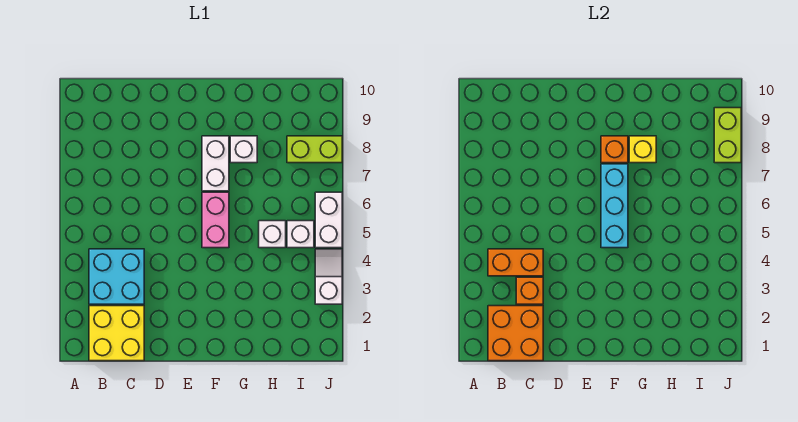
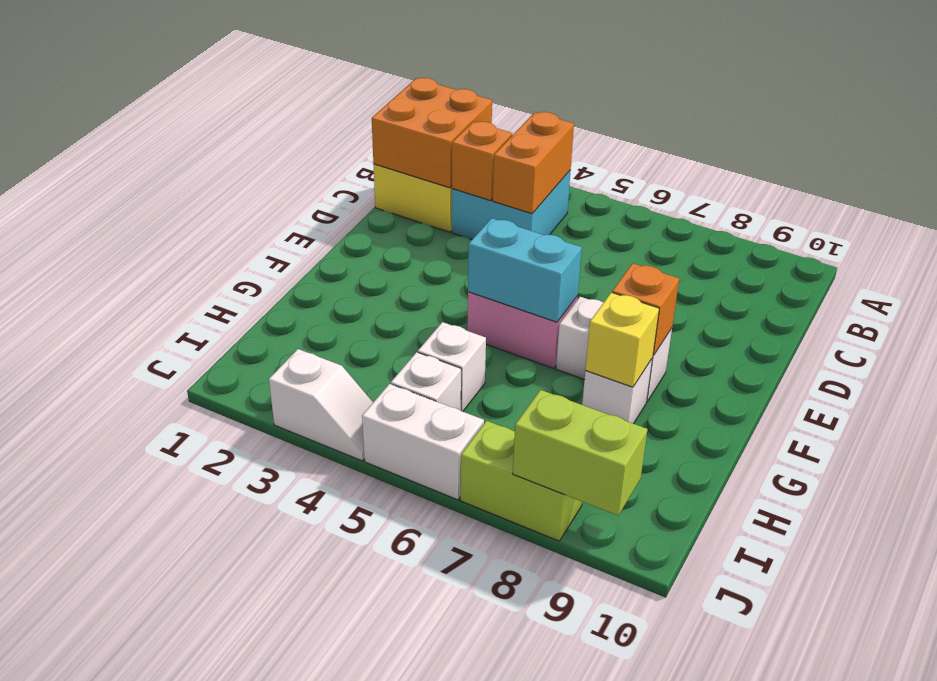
cyan brick F5:F7 level 2 -> cyan brick F5:F6 level 2
lime brick I8:J8 level 1 -> lime brick J7:J8 level 1

